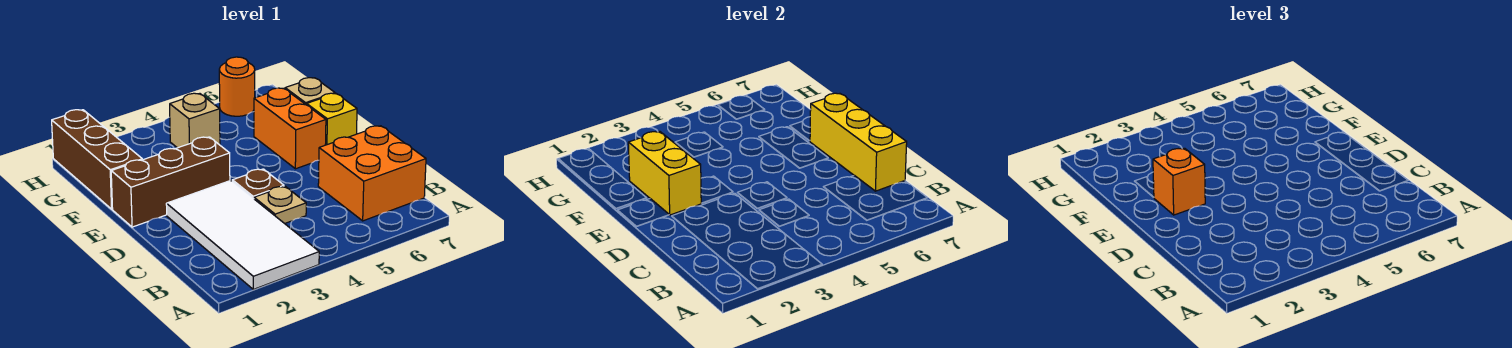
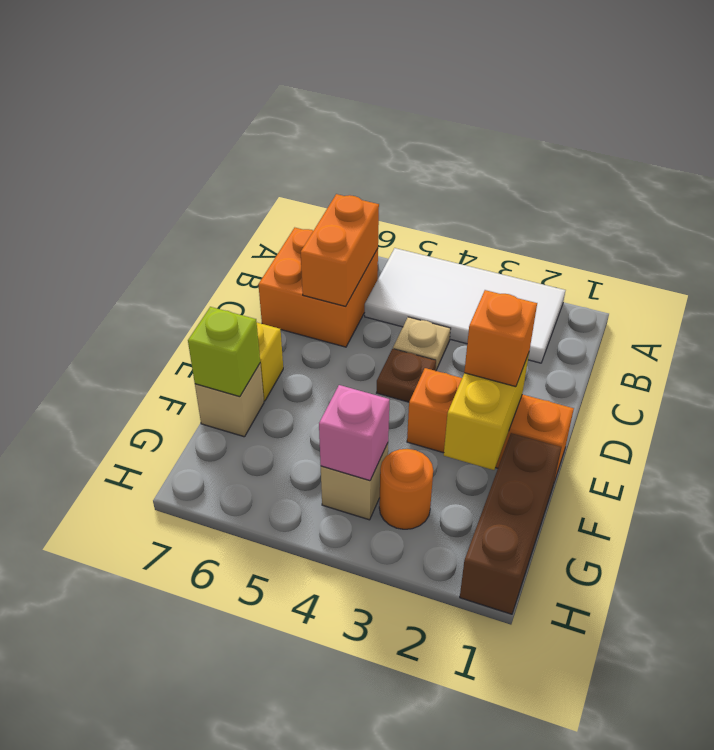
white tile A2:D3 level 1 -> white tile A2:B5 level 1
yellow brick C7:E7 level 2 -> none
brown brick E1:E3 level 1 -> orange brick E1:E3 level 1
orange brick E6:F6 level 1 -> orange brick B6:C6 level 2
none -> lime brick F7 level 2
none -> pink brick G4 level 2
orange round brick H6 level 1 -> orange round brick G3 level 1

